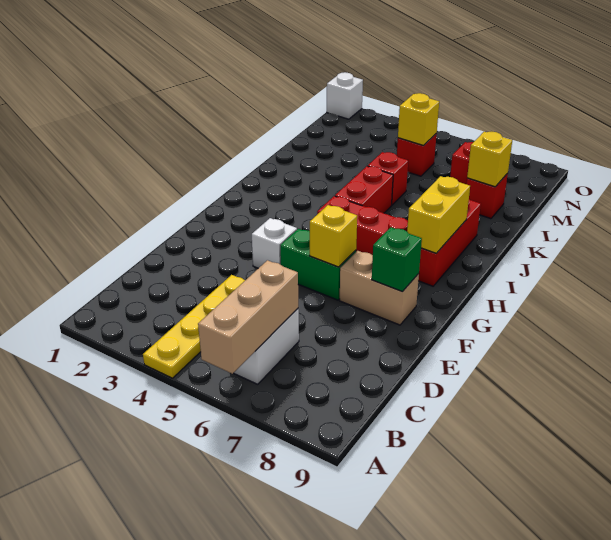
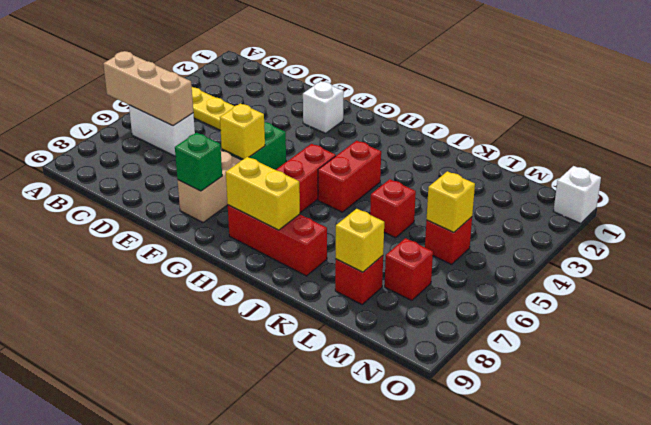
white brick F4 level 1 -> white brick F2 level 1
red brick I5:J5 level 1 -> red brick I4:I5 level 1

